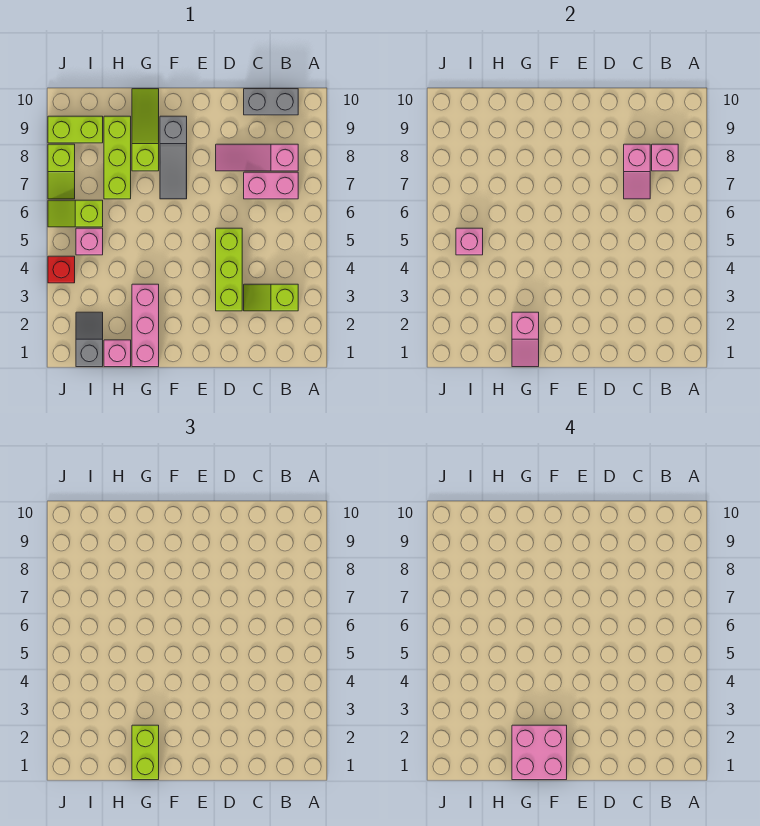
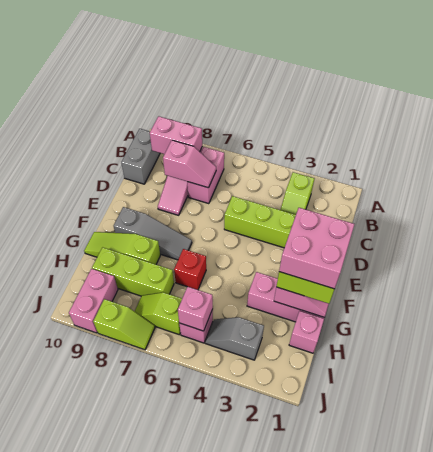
pink brick B8 level 2 -> pink brick B8:B9 level 2
grey slope I1:I2 level 1 top 1 -> grey slope I3:I4 level 1 top 3
lime slope I6:J6 level 1 top I -> lime slope I6:I7 level 1 top 6
lime brick I9:J9 level 1 -> pink brick I9:J9 level 1
red brick J4 level 1 -> red brick G6 level 1

